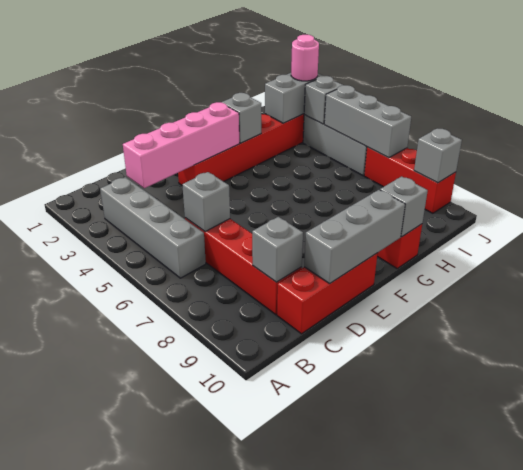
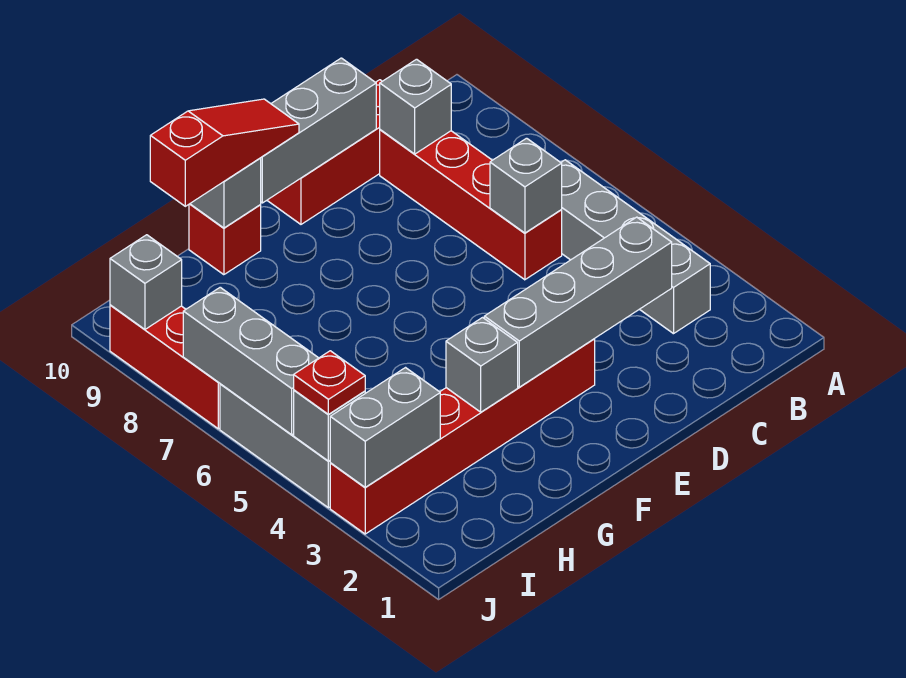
pink brick C3:F3 level 2 -> grey brick C3:F3 level 2
none -> red slope F10:H10 level 3 top H
pink round brick J3 level 3 -> none
none -> red plate J4 level 3

